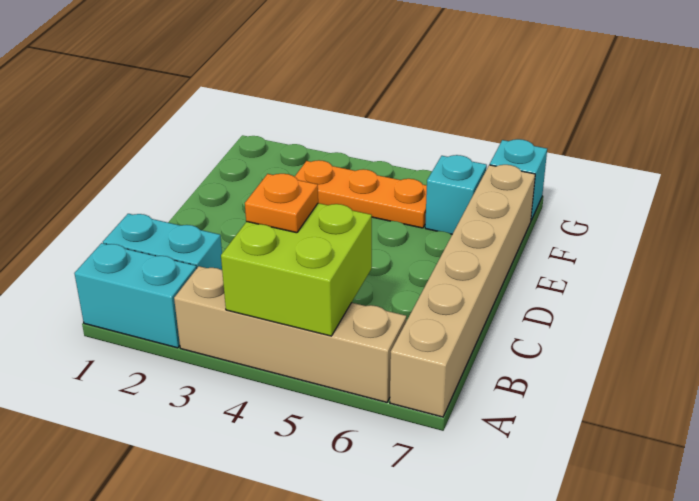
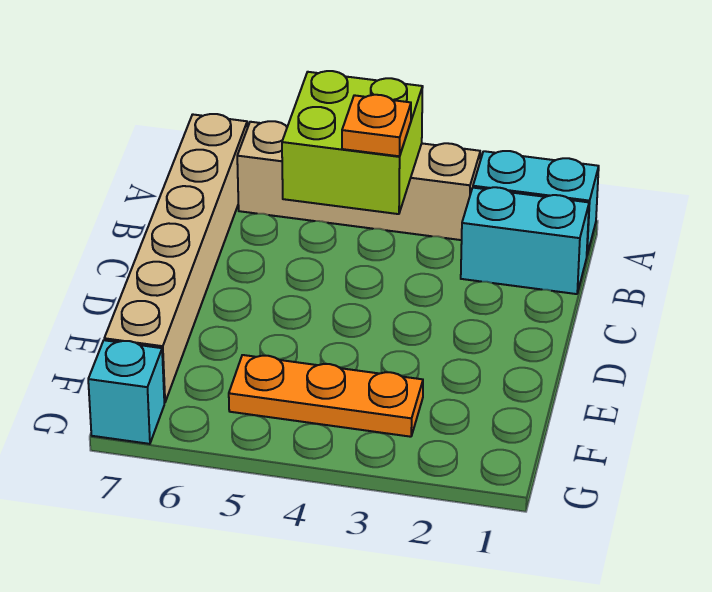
cyan brick F6 level 1 -> none

